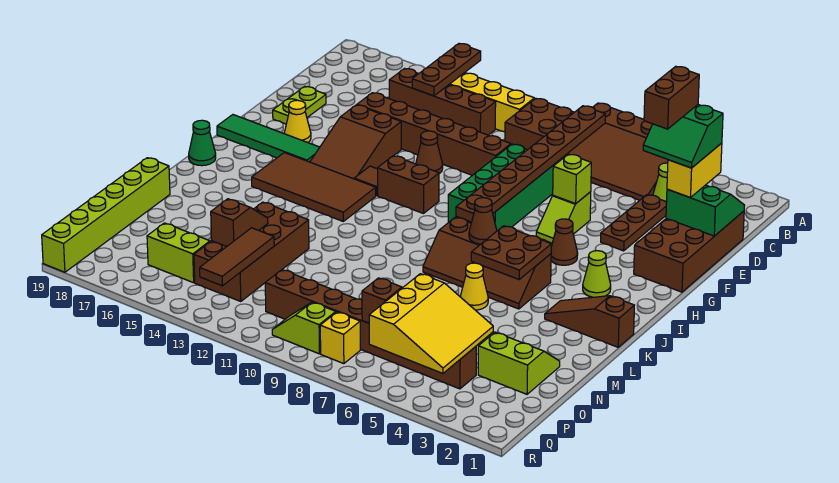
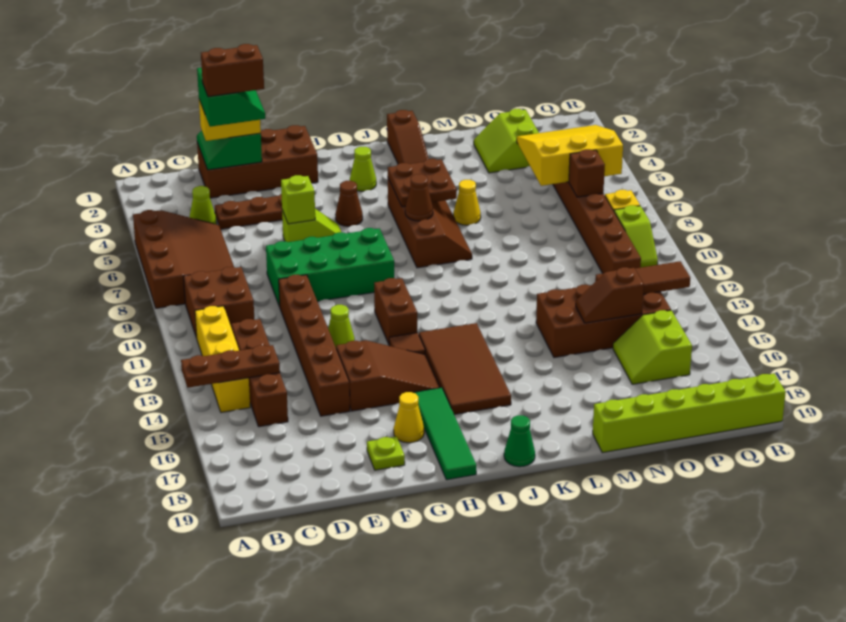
brown plate B8:I8 level 2 -> none
lime plate E18:F18 level 1 -> lime plate F18 level 1
brown cone F12 level 1 -> lime cone F12 level 1

